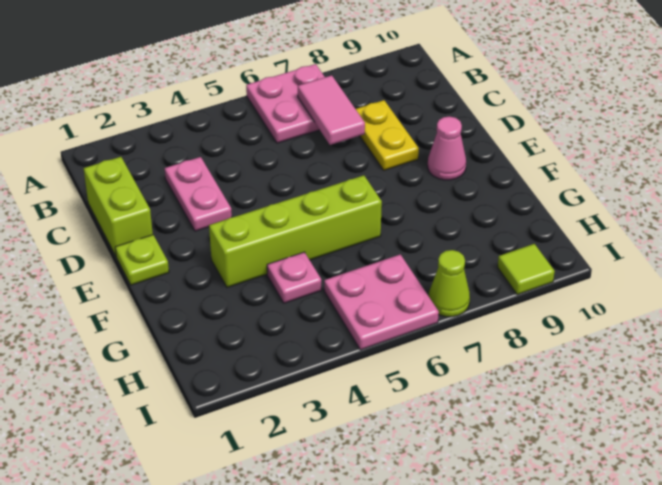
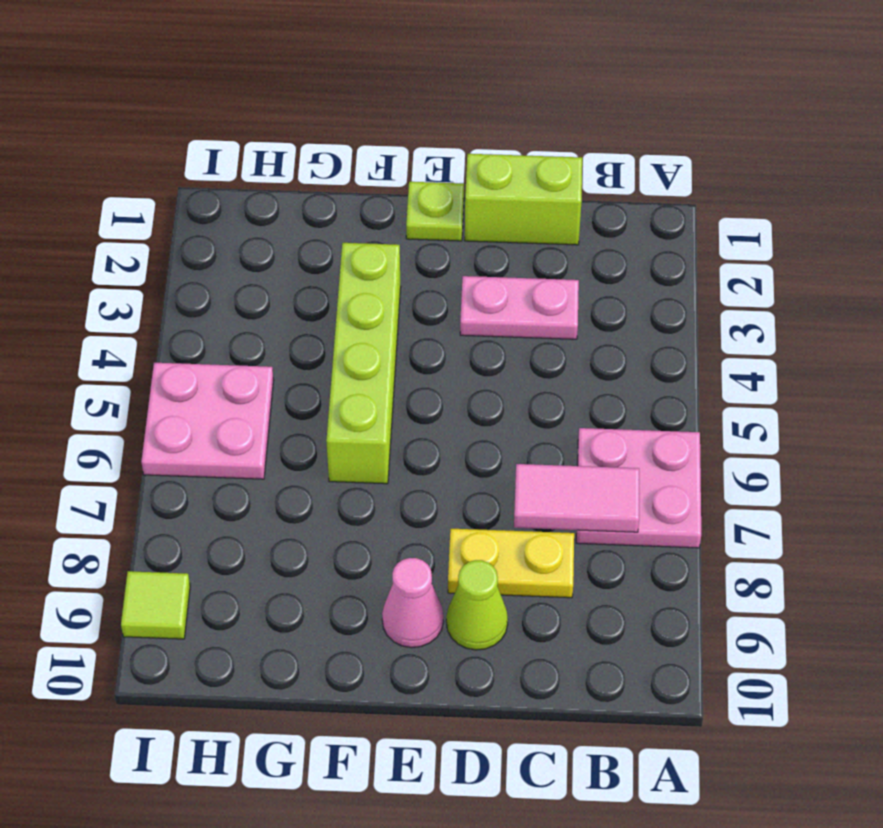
pink plate G4 level 1 -> none
lime cone I7 level 1 -> lime cone D9 level 1

